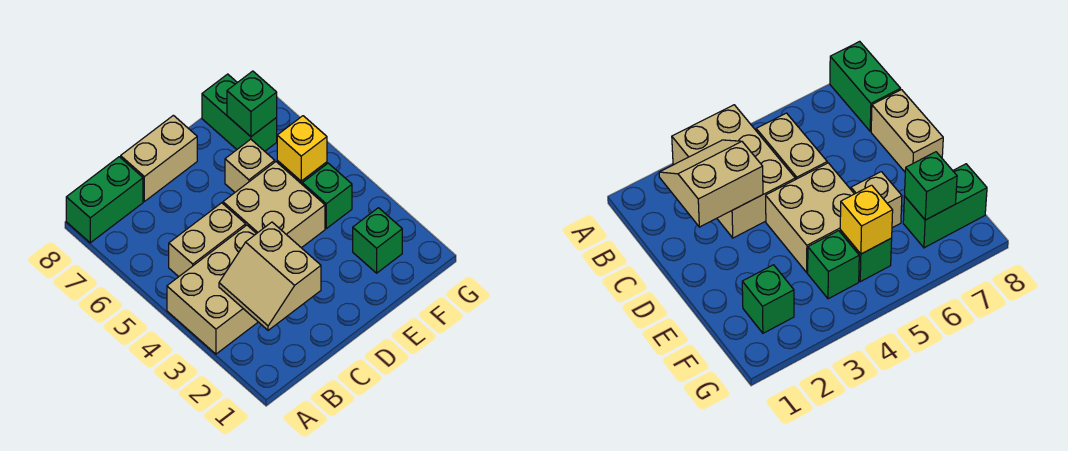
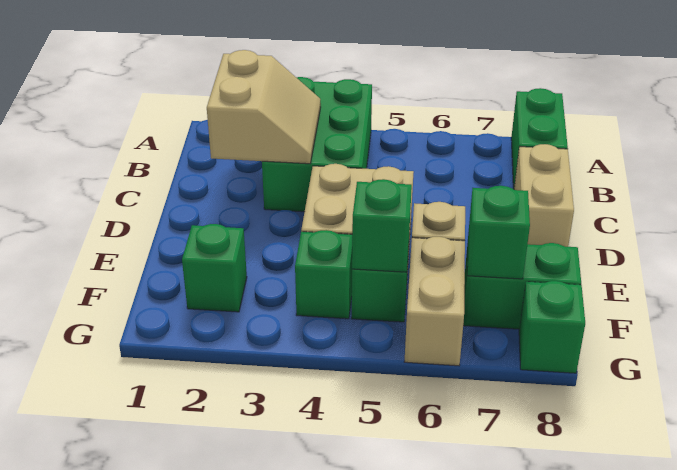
tan brick A3:C4 level 1 -> green brick A3:C4 level 1
tan slope B2:C3 level 2 top C -> tan slope B2:C3 level 2 top 2
tan brick B5:C5 level 1 -> tan brick F6:G6 level 1
yellow brick F5 level 2 -> green brick F5 level 2
none -> green brick G8 level 1

